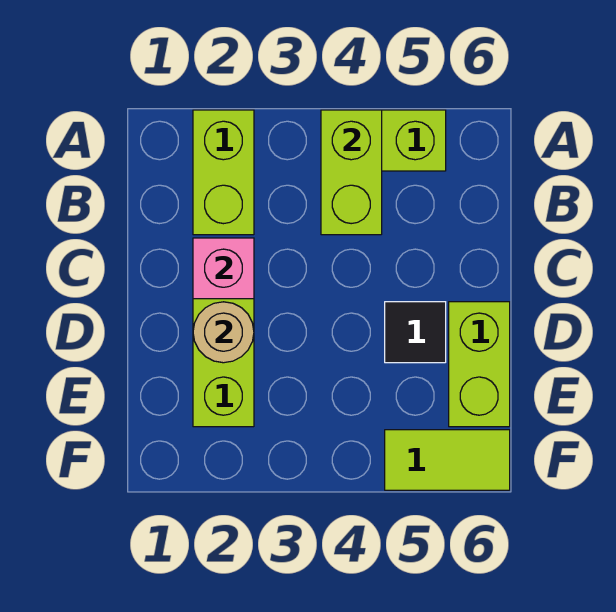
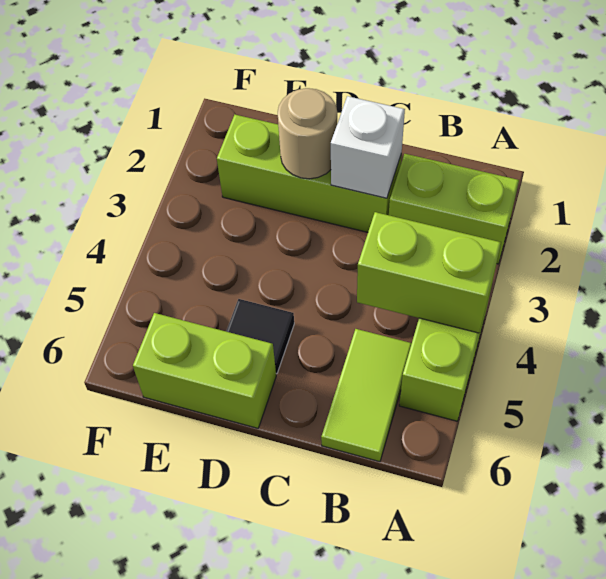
pink brick C2 level 2 -> white brick C2 level 2
lime tile F5:F6 level 1 -> lime tile B5:B6 level 1

